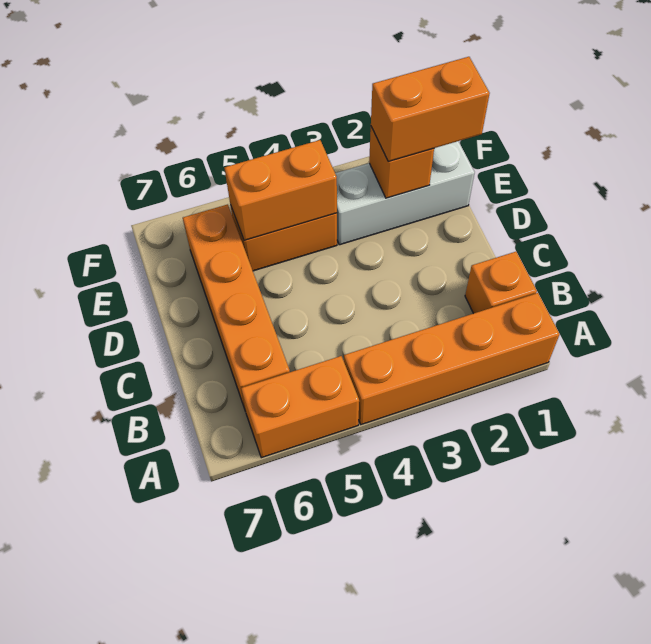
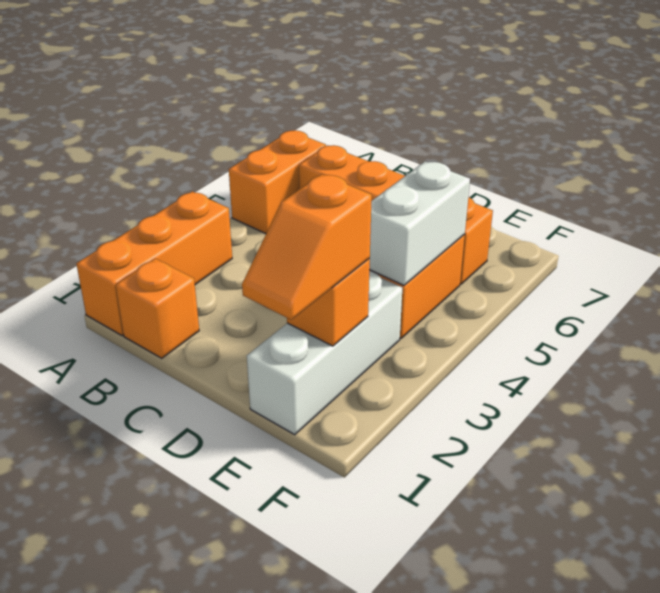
orange brick A1:A4 level 1 -> orange brick A1:A3 level 1
orange brick E1:E2 level 3 -> orange slope E1:E2 level 3 top 2
orange brick E4:E5 level 2 -> white brick E4:E5 level 2

